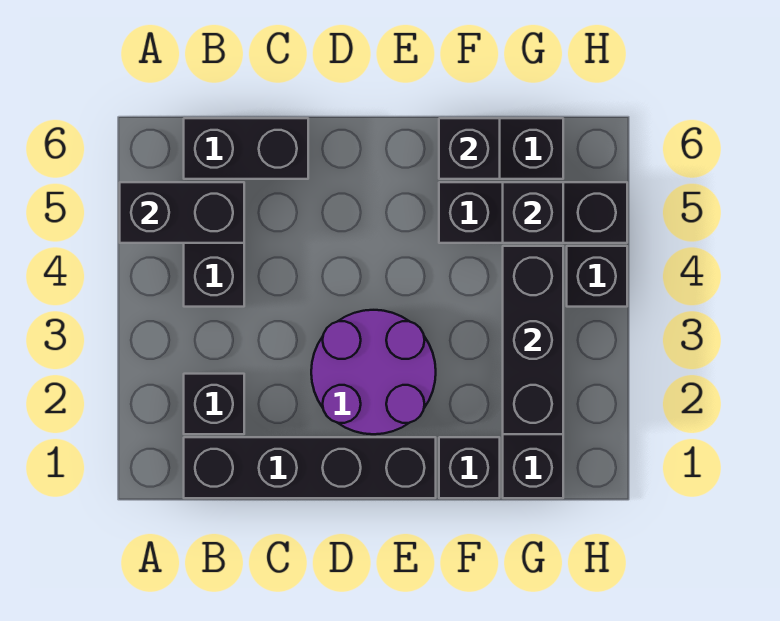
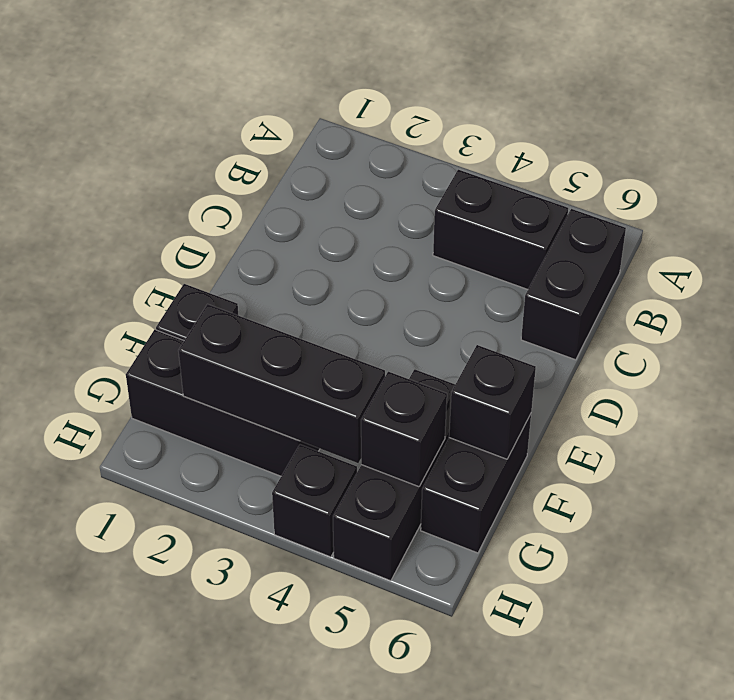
black brick A5:B5 level 2 -> none
black brick B1:E1 level 1 -> none
black brick B2 level 1 -> none
purple round brick D2:E3 level 1 -> none

